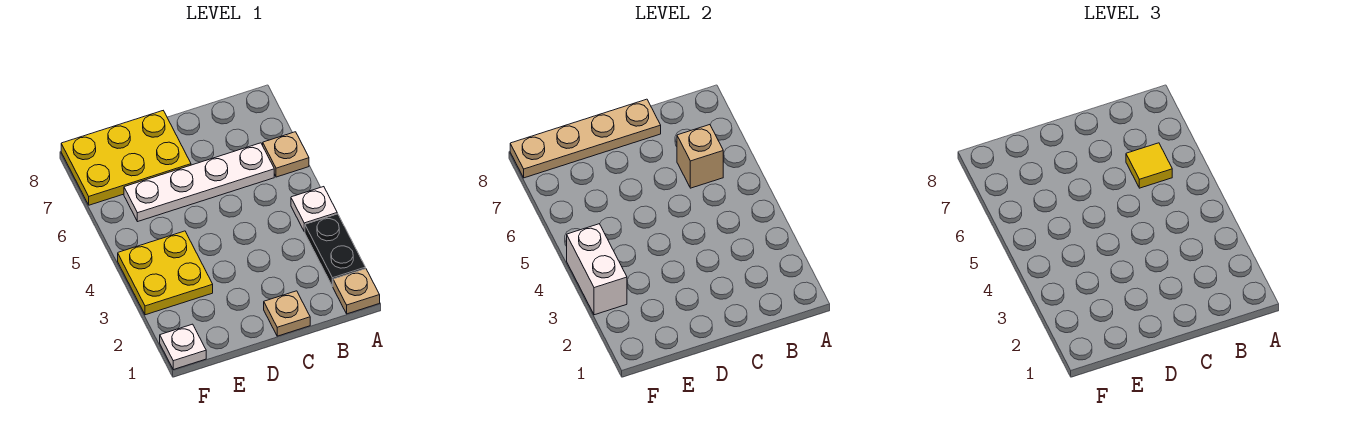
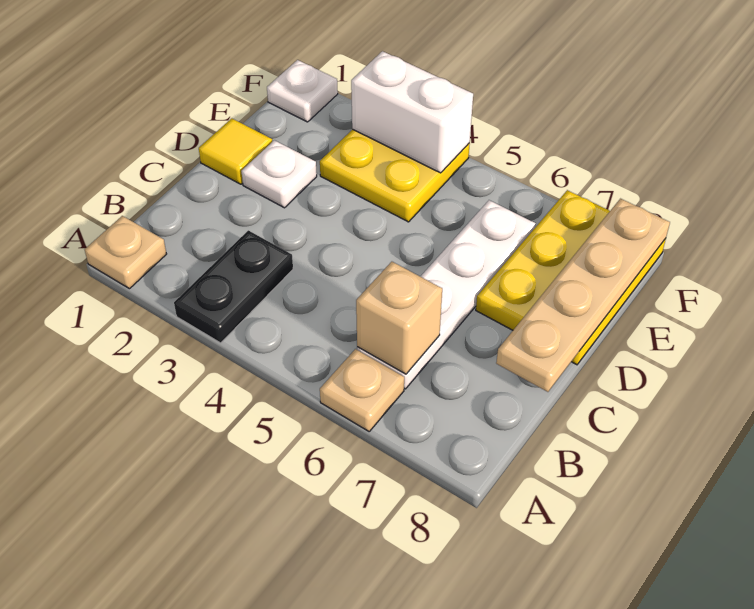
black plate A2:A3 level 1 -> black plate A3:B3 level 1
white plate A4 level 1 -> white plate D2 level 1
yellow tile B6 level 3 -> yellow tile D1 level 1
tan plate C1 level 1 -> none

